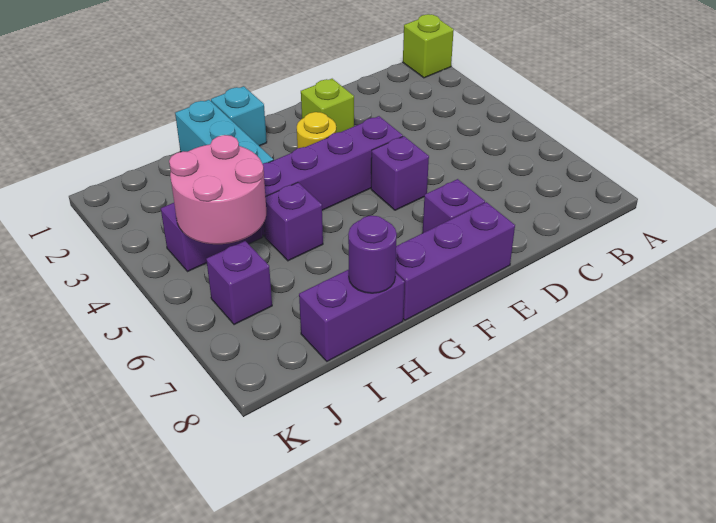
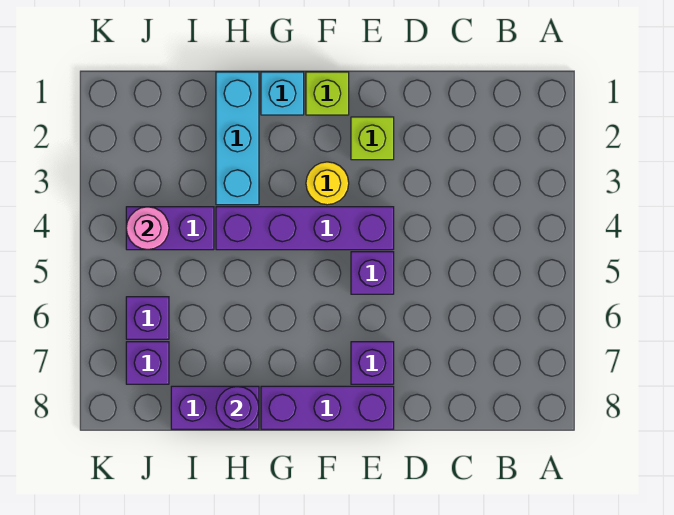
lime brick A1 level 1 -> lime brick F1 level 1
purple brick H5 level 1 -> purple brick J7 level 1
pink round brick I4:J5 level 2 -> pink round brick J4 level 2

